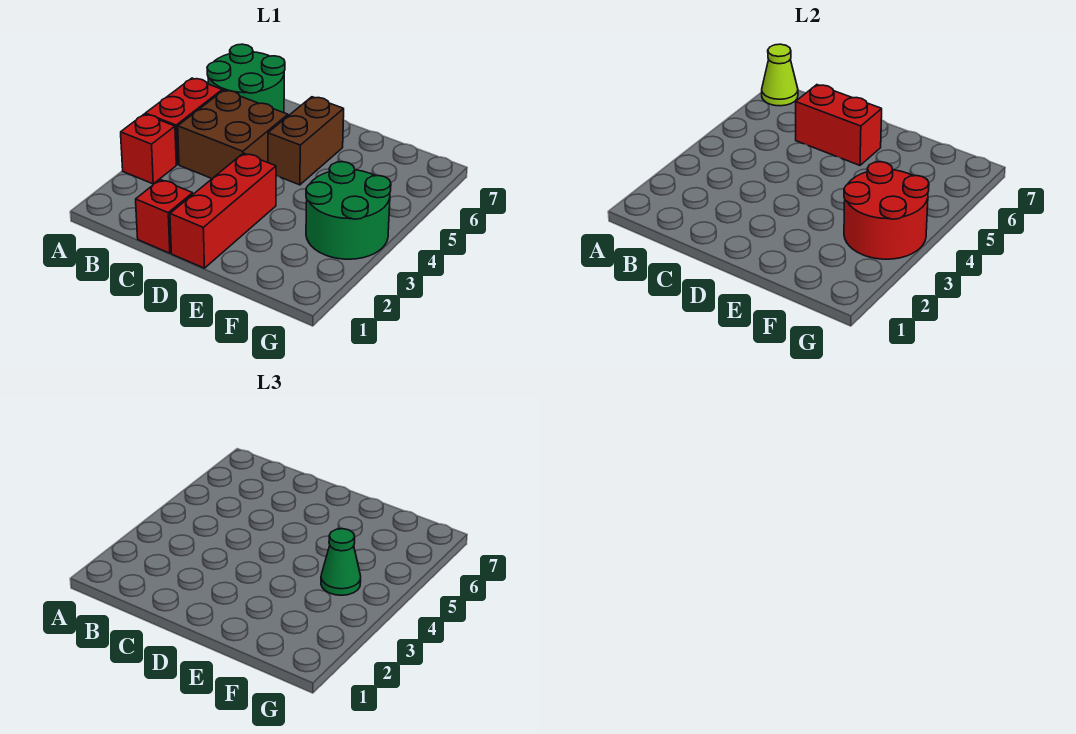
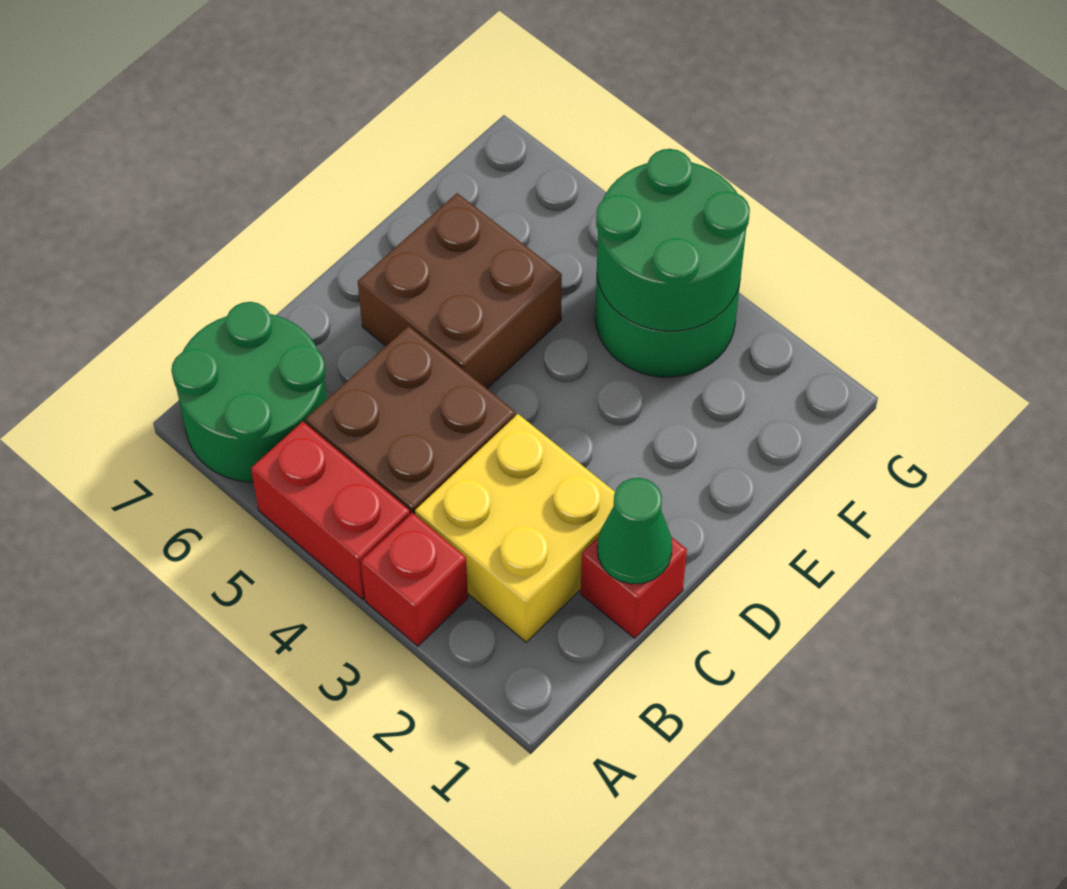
lime cone A7 level 2 -> none
none -> yellow brick B2:C3 level 1
red brick C6:D6 level 2 -> none
red brick D1:D3 level 1 -> none
brown brick D5:D6 level 1 -> brown brick D5:E6 level 1
red round brick F3:G4 level 2 -> green round brick F3:G4 level 2
green cone F4 level 3 -> green cone C1 level 2

